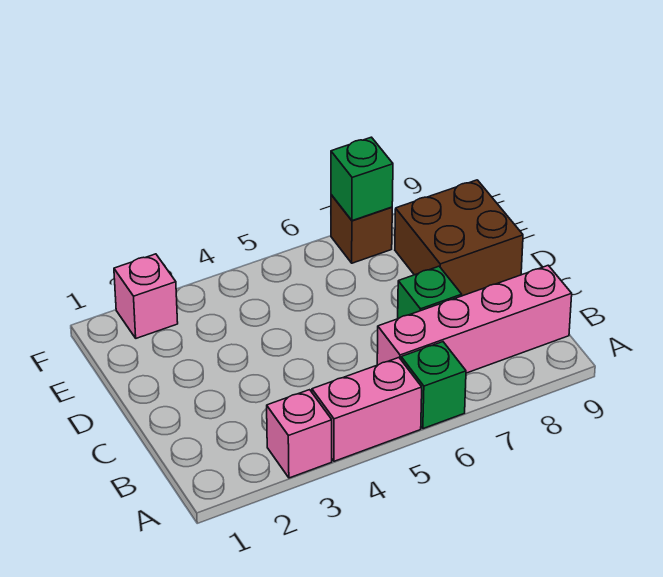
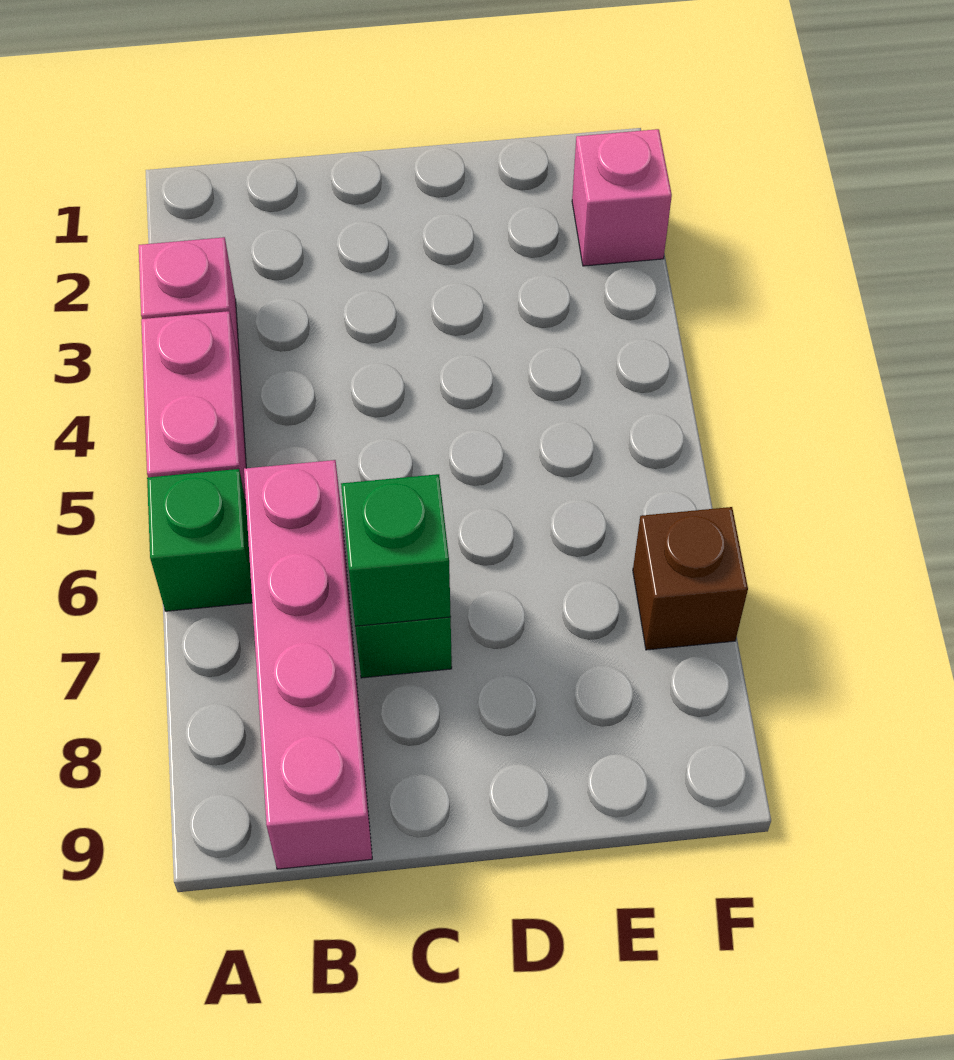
brown brick D8:E9 level 1 -> none
green brick F7 level 2 -> green brick C7 level 2

